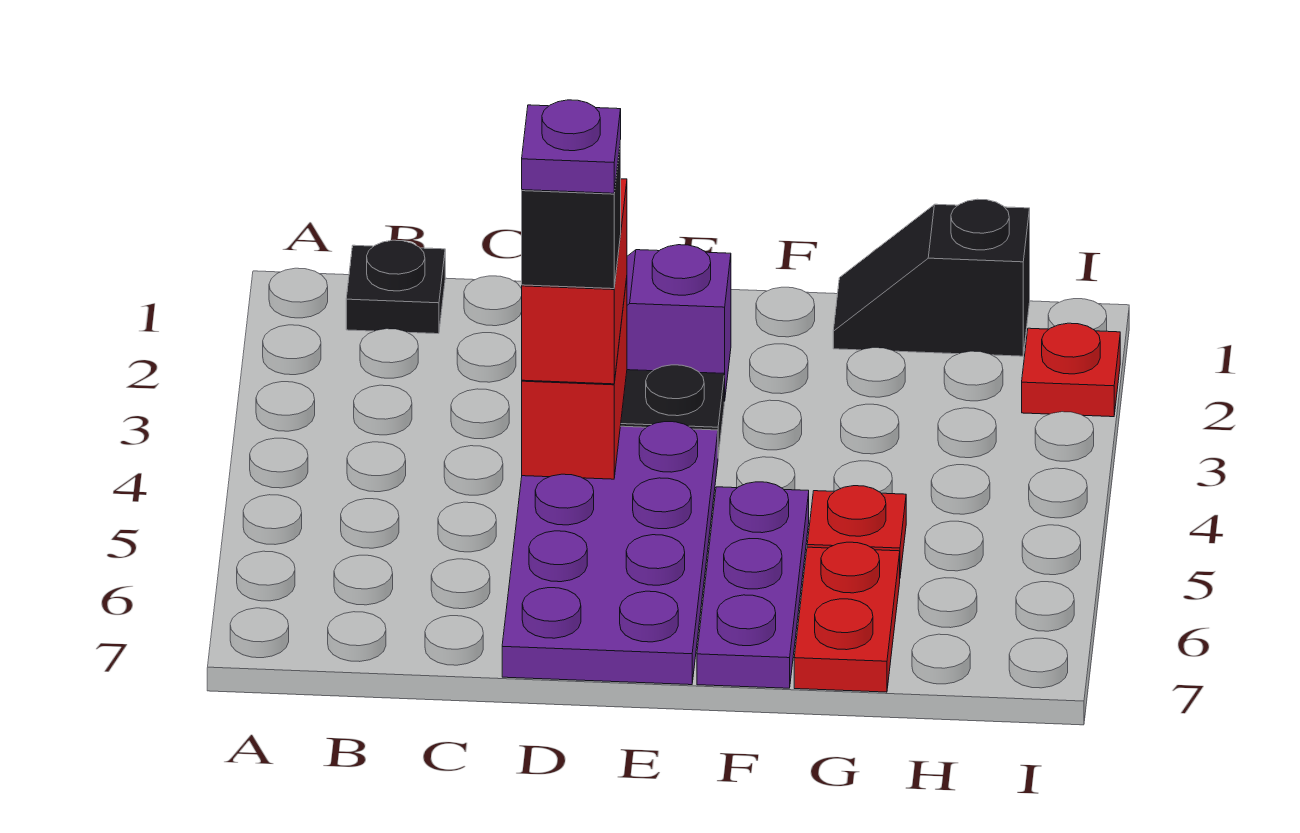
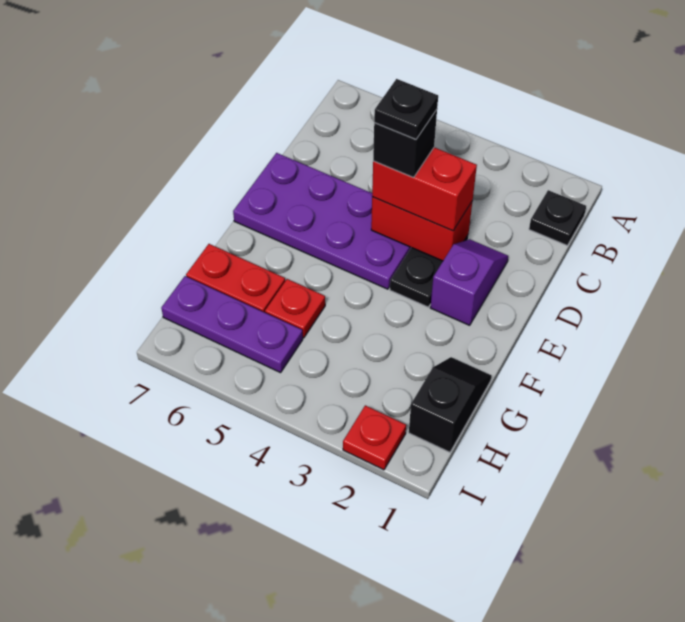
purple plate D4 level 5 -> black plate D4 level 5
purple plate F5:F7 level 1 -> purple plate H5:H7 level 1

